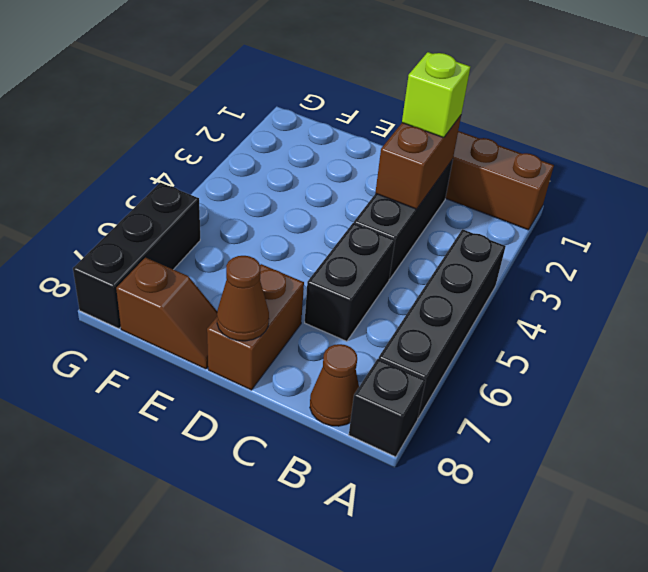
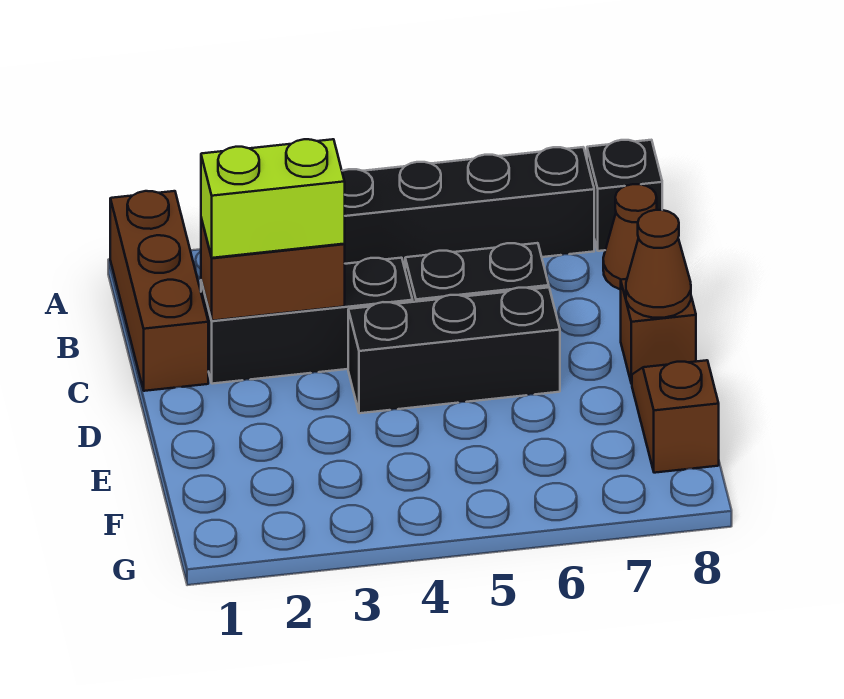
lime brick C2 level 3 -> lime brick C2:C3 level 3
brown brick D7:D8 level 1 -> brown brick D8 level 1
black brick G6:G8 level 1 -> black brick D4:D6 level 1

